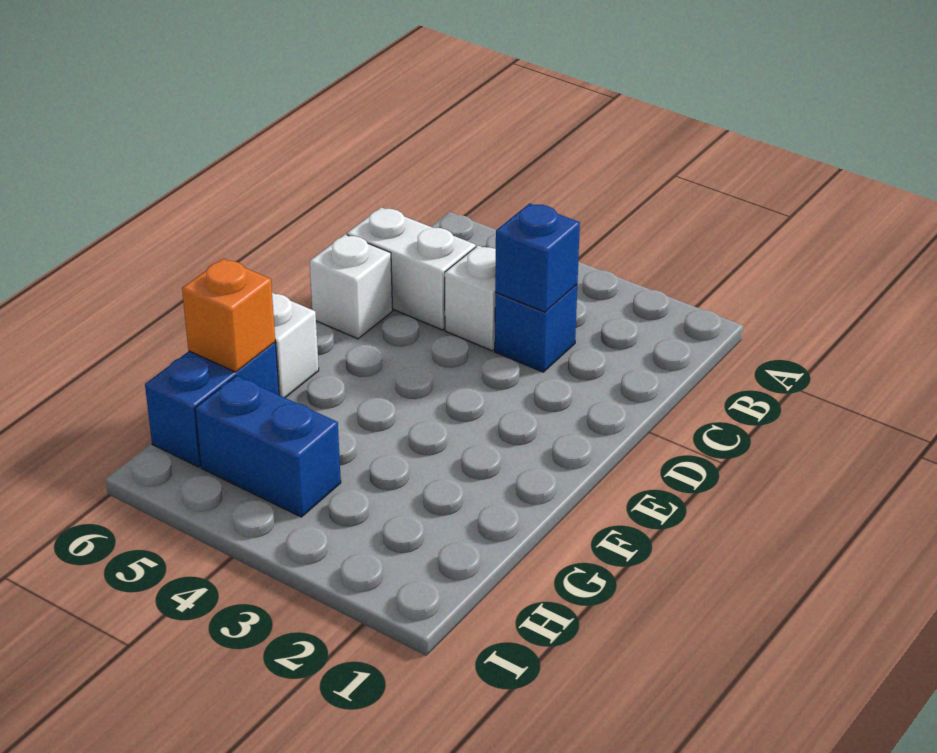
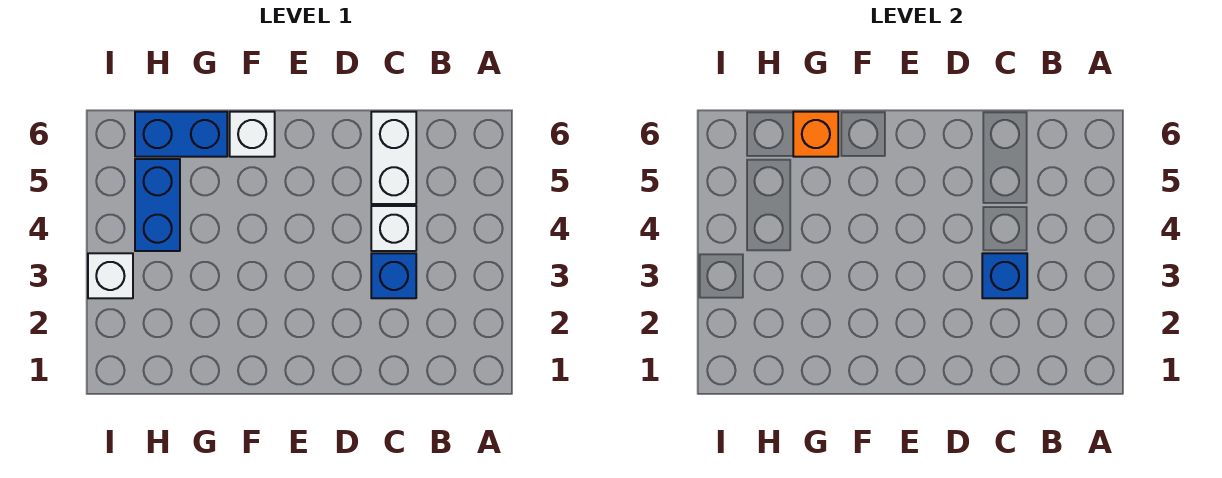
white brick D6 level 1 -> white brick I3 level 1

